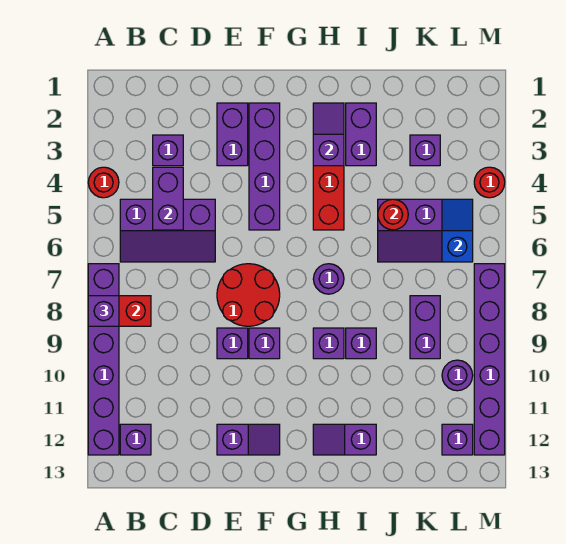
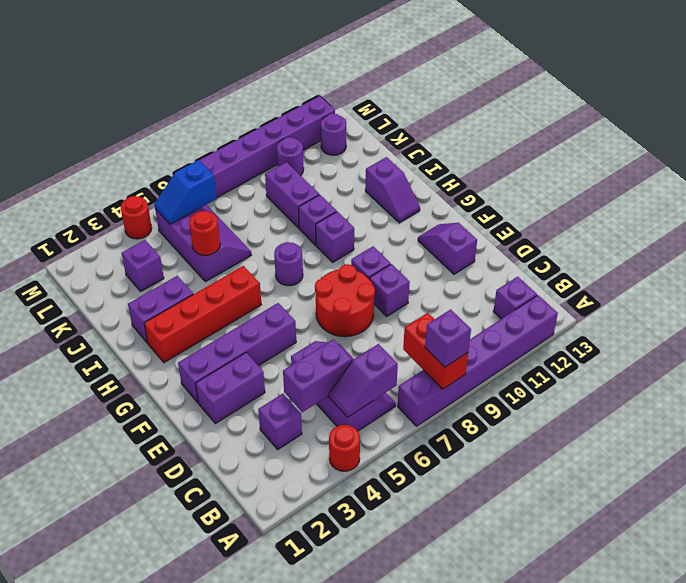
purple slope H2:H3 level 2 top 3 -> purple slope B5:B6 level 2 top 6
purple brick K8:K9 level 1 -> purple brick J9:K9 level 1
purple brick L12 level 1 -> purple round brick L12 level 1

